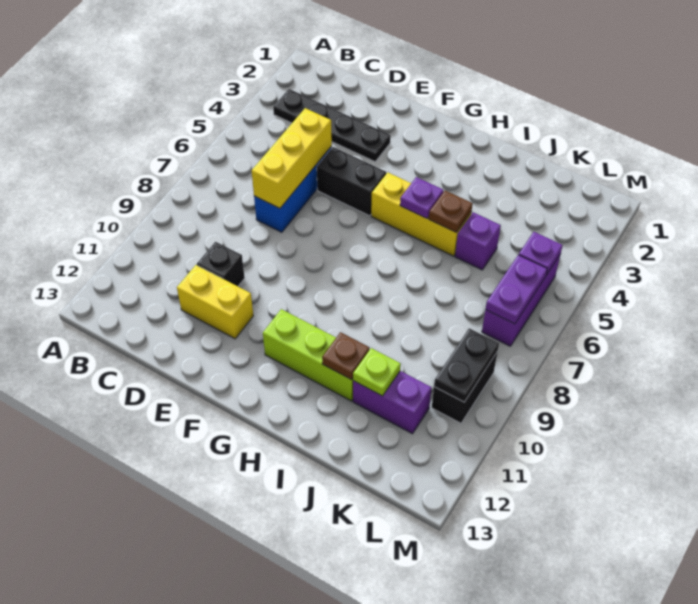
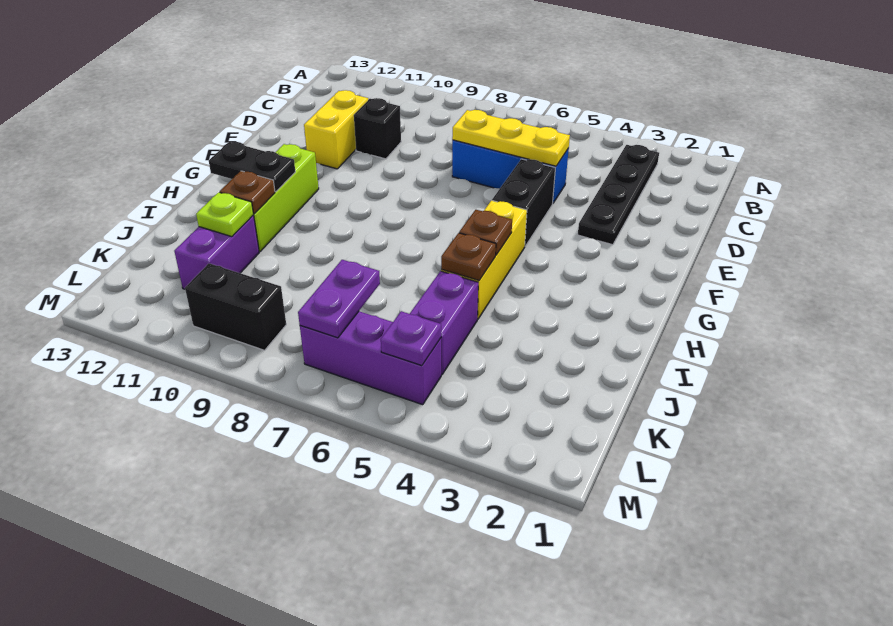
yellow brick D5:D7 level 2 -> yellow plate D5:D7 level 2
purple plate H5 level 2 -> brown plate H5 level 2
purple brick J5 level 1 -> purple brick J5:K5 level 1
purple plate L6:L7 level 2 -> purple plate K7:L7 level 2
black plate L9:L10 level 2 -> black plate H11:H12 level 2

